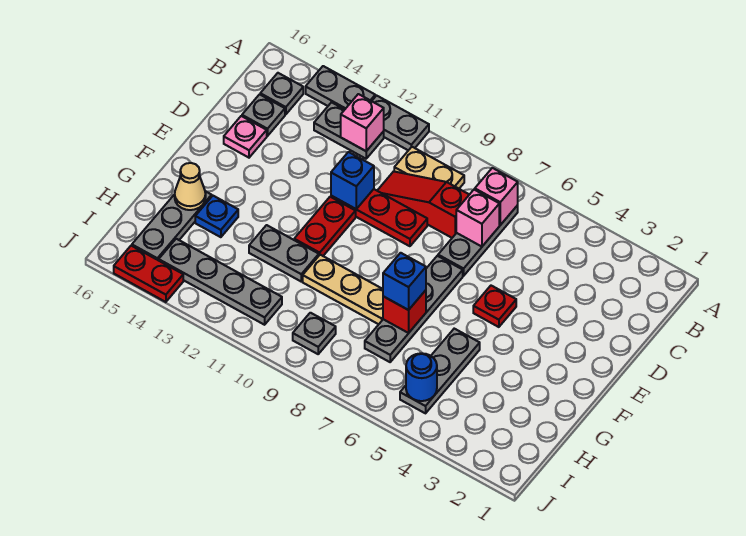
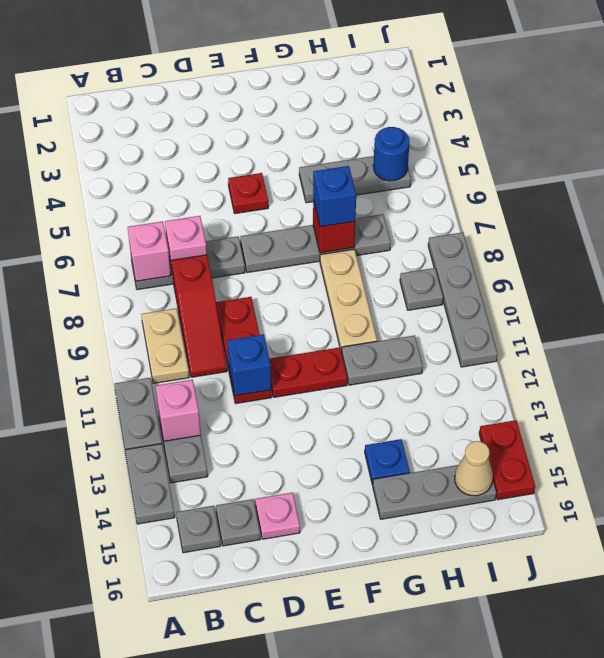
grey plate G11:G12 level 1 -> grey plate G11:H11 level 1
tan cone G15 level 2 -> tan cone I15 level 2
grey plate I11:I14 level 1 -> grey plate J8:J11 level 1

